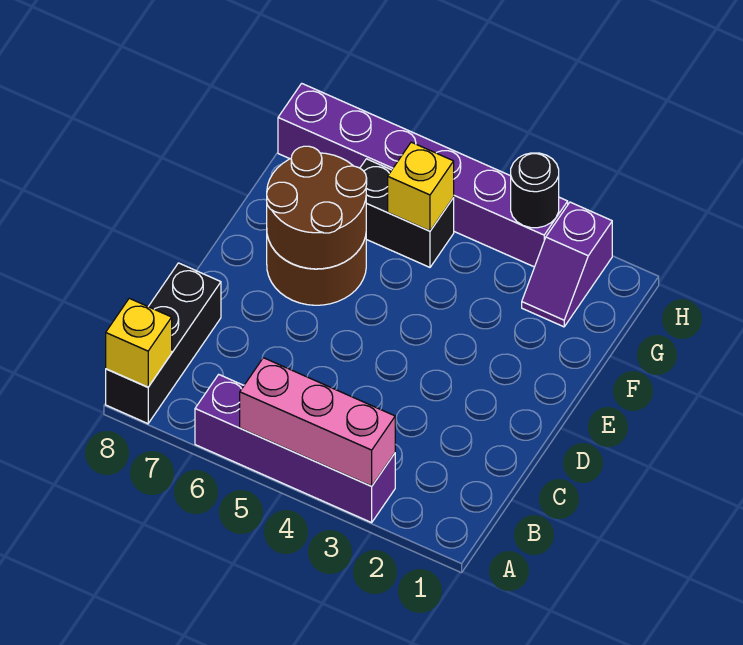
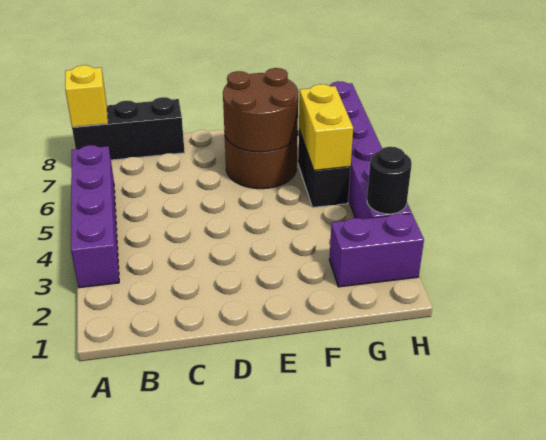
pink brick A3:A5 level 2 -> none
purple slope G2:H2 level 1 top H -> purple brick G2:H2 level 1
yellow brick G5 level 2 -> yellow brick G5:G6 level 2

